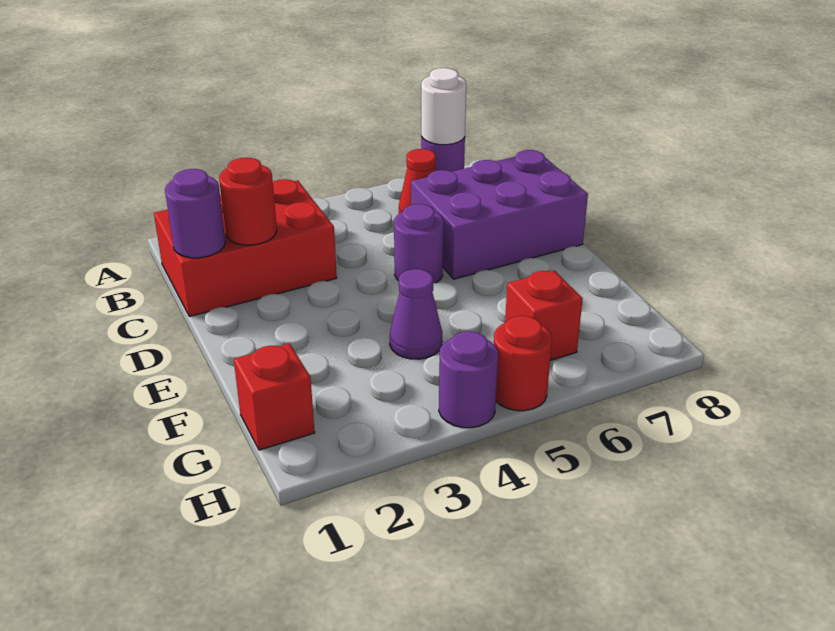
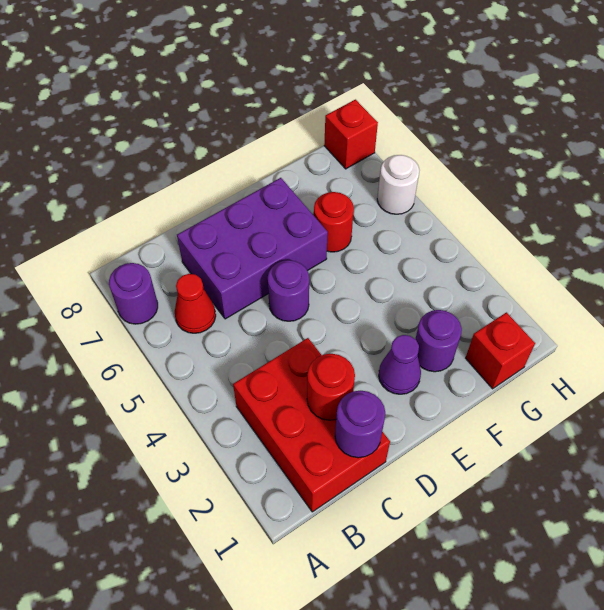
white round brick A7 level 2 -> white round brick H6 level 1
purple brick C6:D8 level 1 -> purple brick C6:E7 level 1
purple cone F4 level 1 -> purple cone E2 level 1
red brick G6 level 1 -> red brick H8 level 1
purple round brick H4 level 1 -> purple round brick F2 level 1
red round brick H5 level 1 -> red round brick F6 level 1

